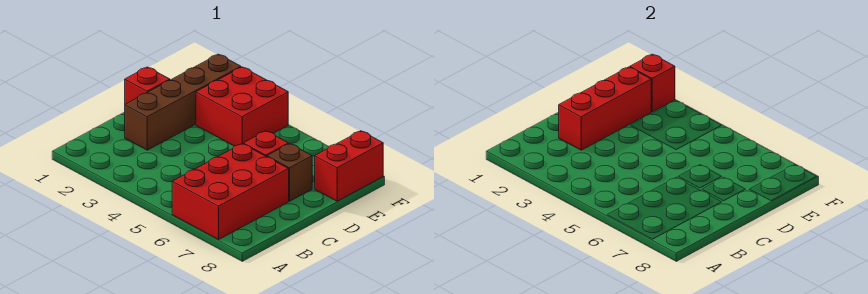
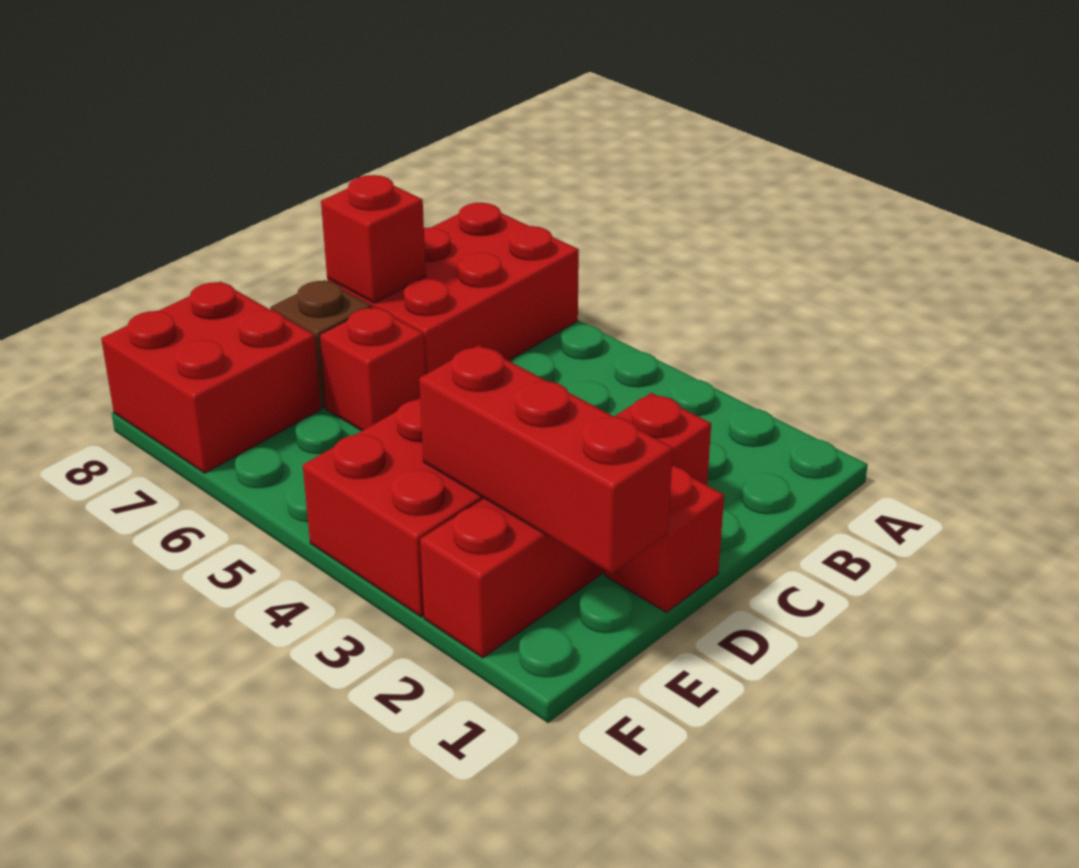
brown brick C2:F2 level 1 -> red brick C2:F2 level 1
red brick C2:E2 level 2 -> red brick E1:E3 level 2
red brick E8:F8 level 1 -> red brick E7:F8 level 1
red brick F2 level 2 -> red brick C7 level 2

